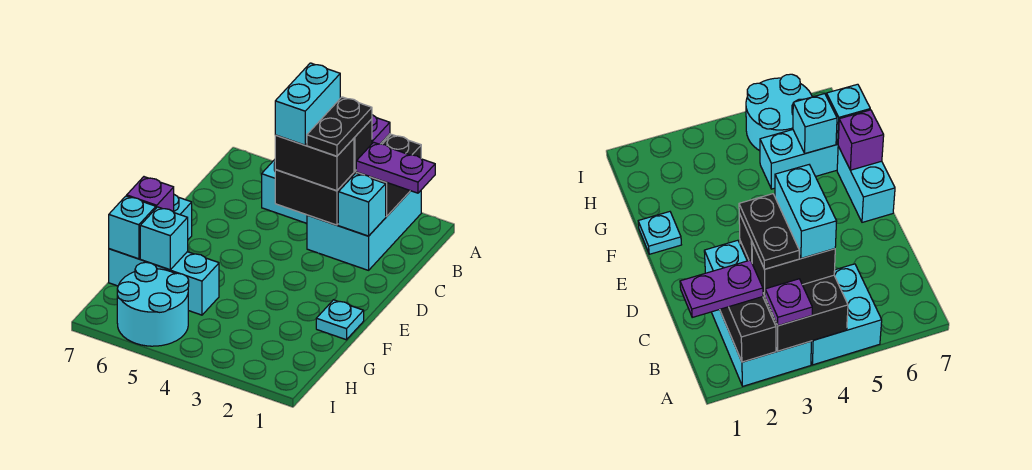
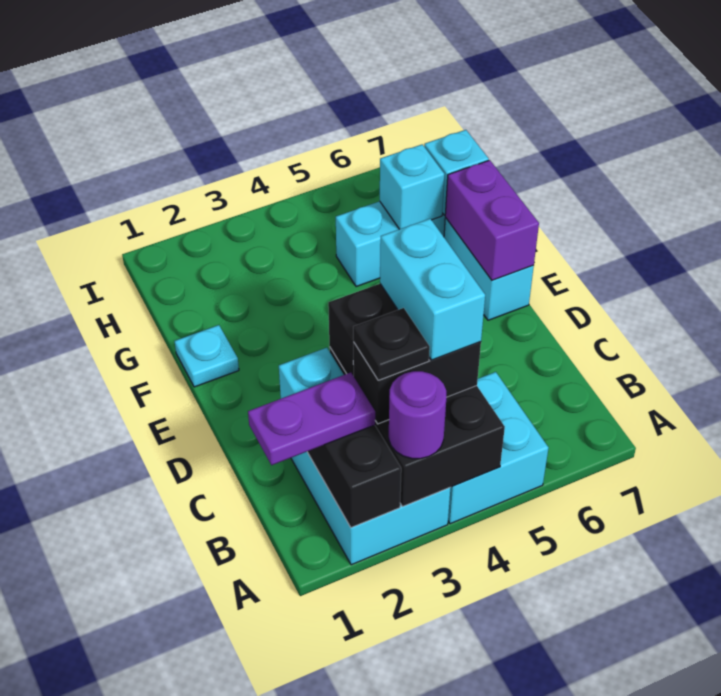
purple plate A3 level 3 -> purple round brick A3 level 3
black plate B3:C3 level 4 -> black plate B3 level 4
purple brick F7 level 2 -> purple brick E7:F7 level 2
cyan round brick H5:I6 level 1 -> none

